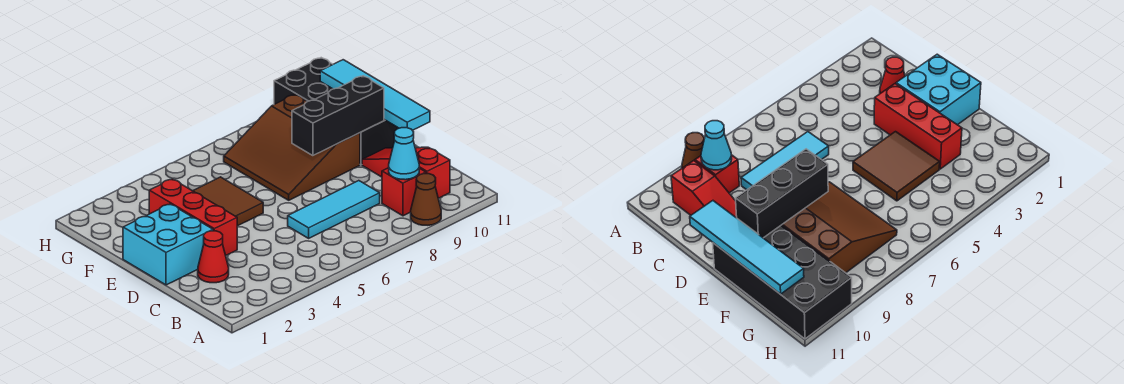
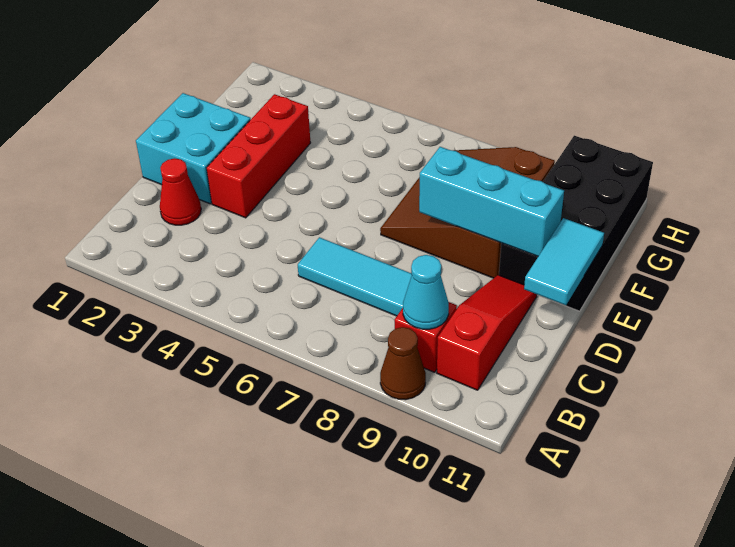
cyan tile D11:G11 level 2 -> cyan tile D11:E11 level 2
brown tile E4:F5 level 1 -> none
black brick E8:E10 level 2 -> cyan brick E8:E10 level 2

